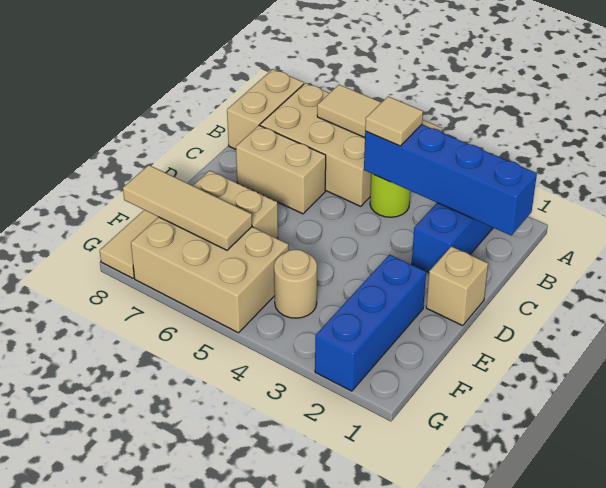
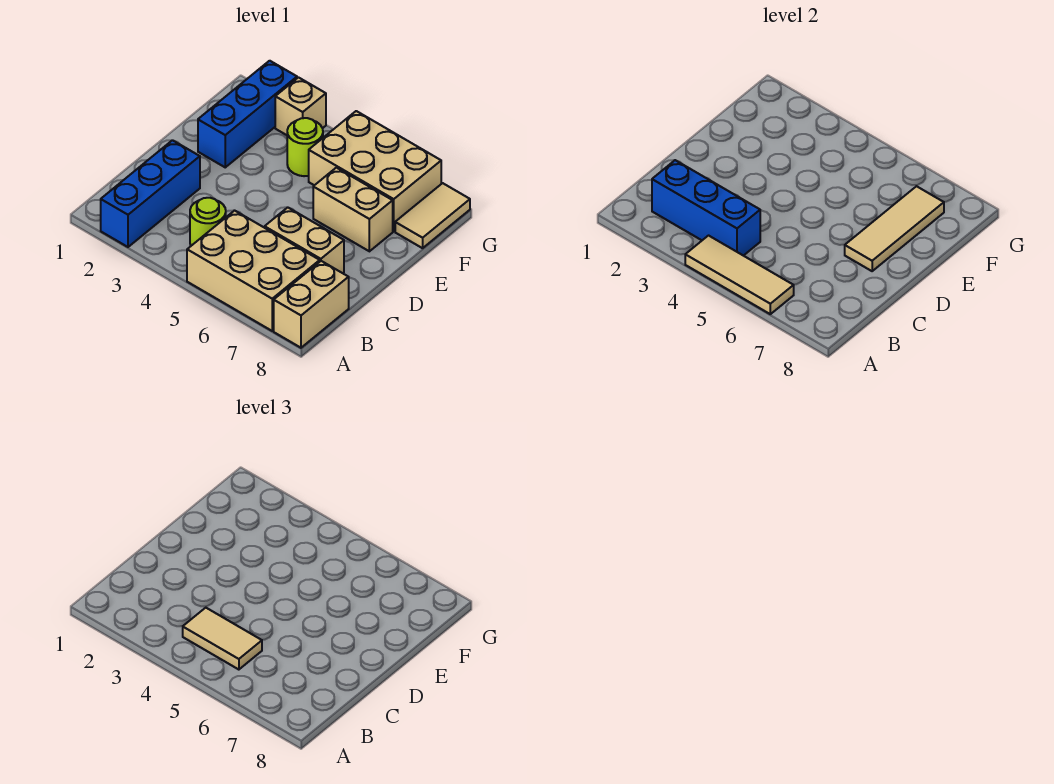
blue brick B1:B4 level 2 -> blue brick B2:B4 level 2
tan tile B4 level 3 -> tan tile B4:B5 level 3
tan brick D1 level 1 -> tan brick G3 level 1
tan round brick F4 level 1 -> lime round brick F4 level 1
tan tile F6:F8 level 2 -> tan tile D7:F7 level 2

